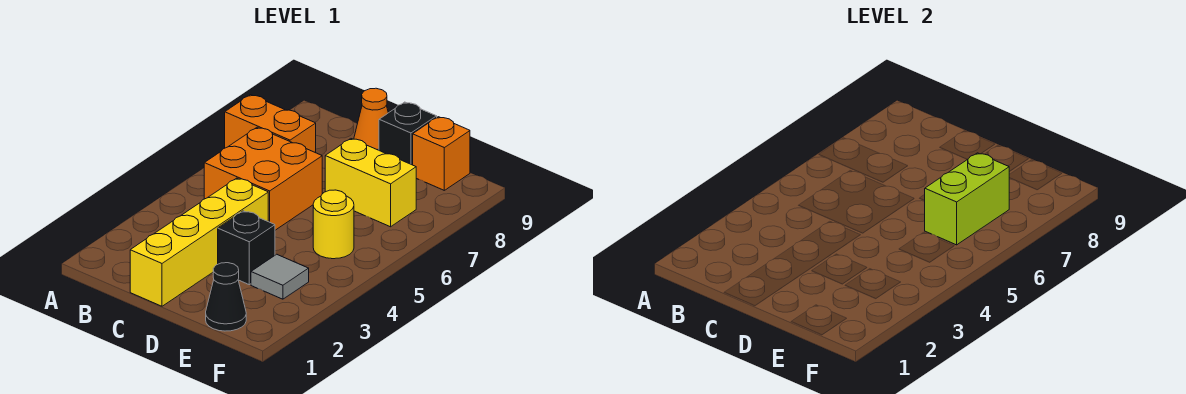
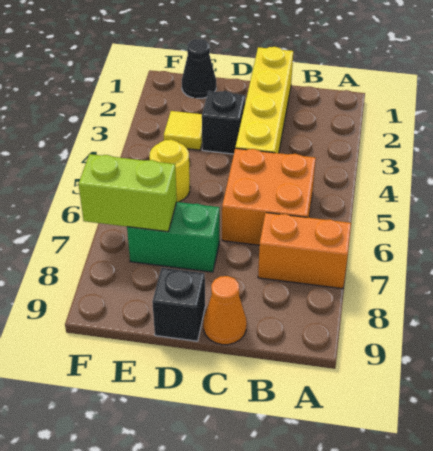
yellow brick D7:E7 level 1 -> green brick D7:E7 level 1
grey tile E3 level 1 -> yellow tile E3 level 1
lime brick E6:E7 level 2 -> lime brick E7:F7 level 2
orange brick E9 level 1 -> none

